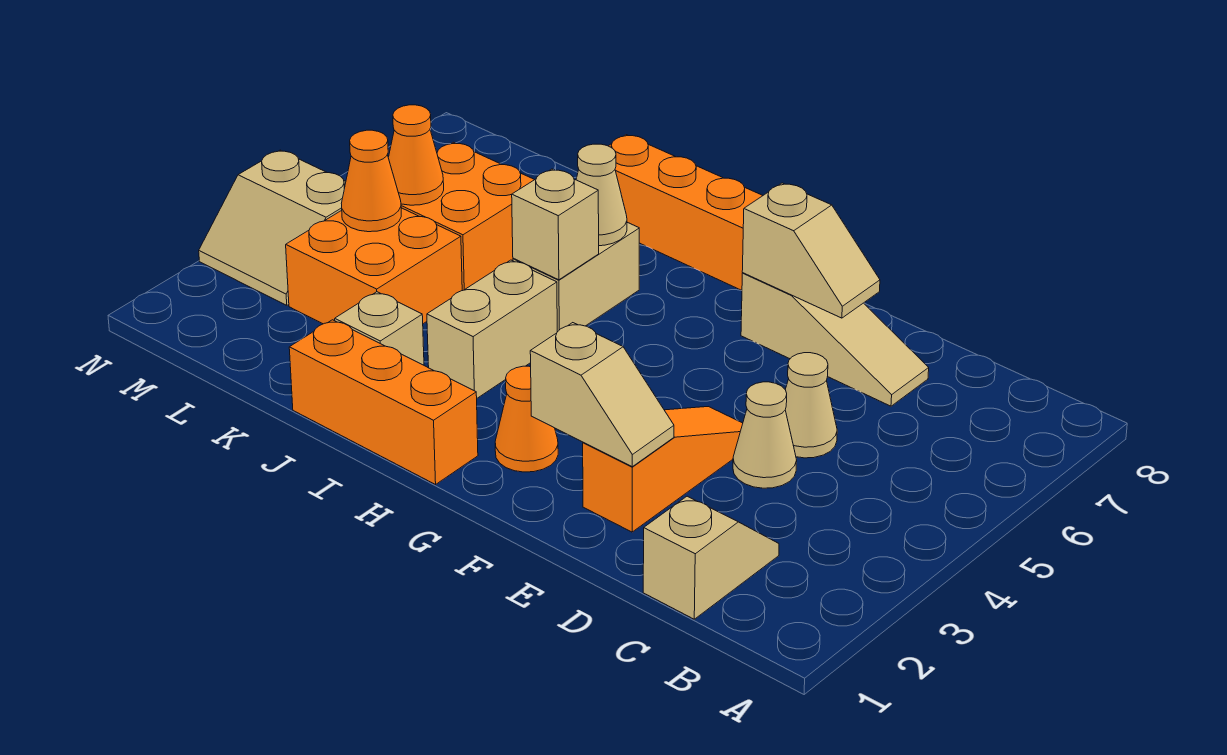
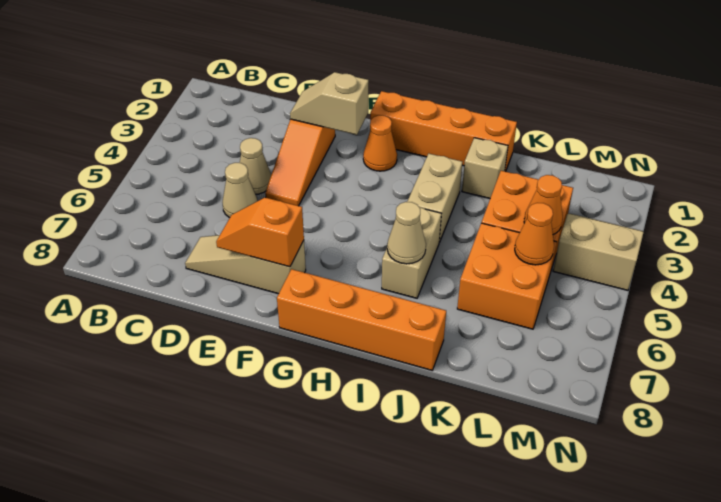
tan slope C1:C2 level 1 top 1 -> none
tan slope E7:F7 level 2 top F -> orange slope E7:F7 level 2 top F
orange brick H1:J1 level 1 -> orange brick G1:J1 level 1
tan brick I5 level 2 -> none

